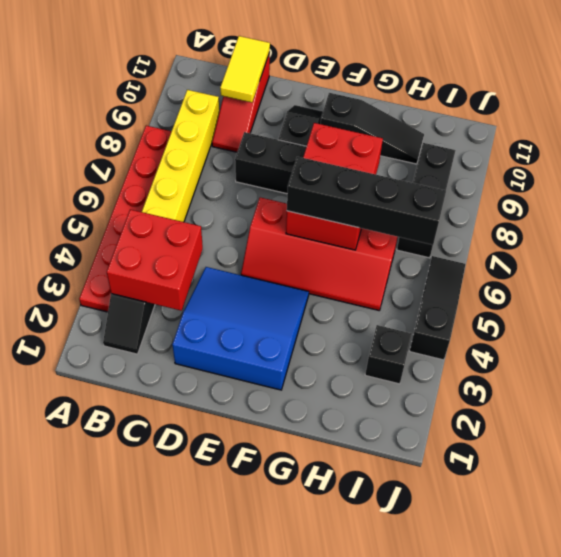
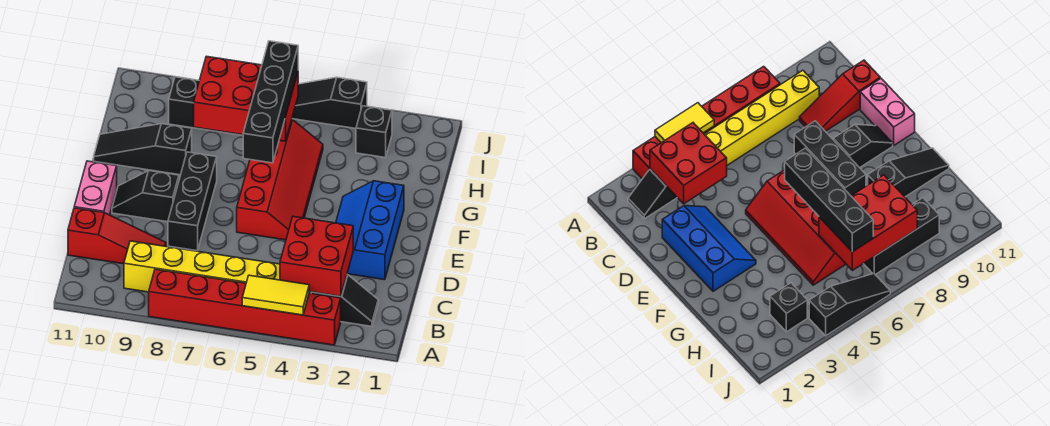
red plate A3:A8 level 1 -> red brick A3:A8 level 1
yellow tile C10:C11 level 2 -> yellow tile A4:A5 level 2
blue slope D2:F4 level 1 top 2 -> blue slope D2:F3 level 1 top 2
none -> pink brick D11:E11 level 1
red brick F6:G8 level 2 -> red brick H6:I8 level 2
black slope F10:H10 level 1 top F -> black slope G9:G11 level 1 top 9

